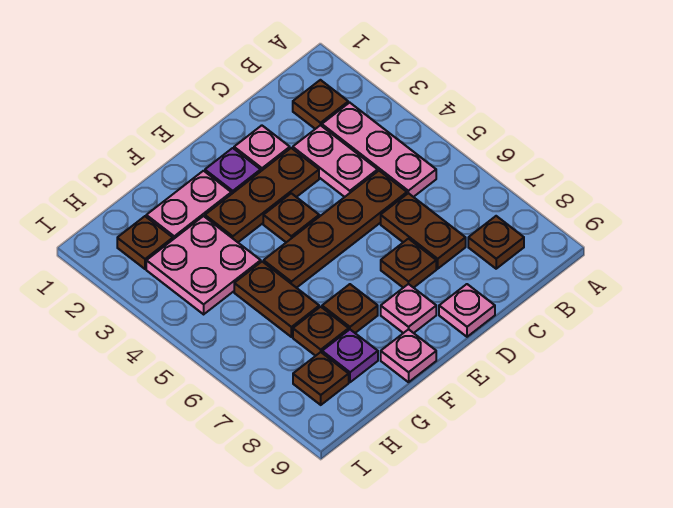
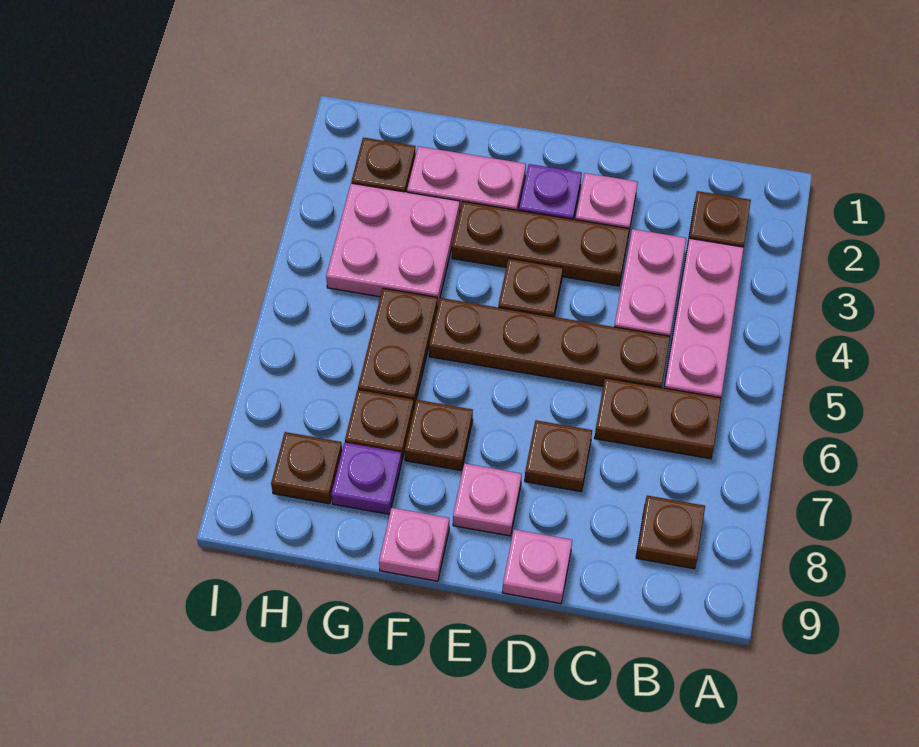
brown plate C6:C7 level 1 -> brown plate B6:C6 level 1

